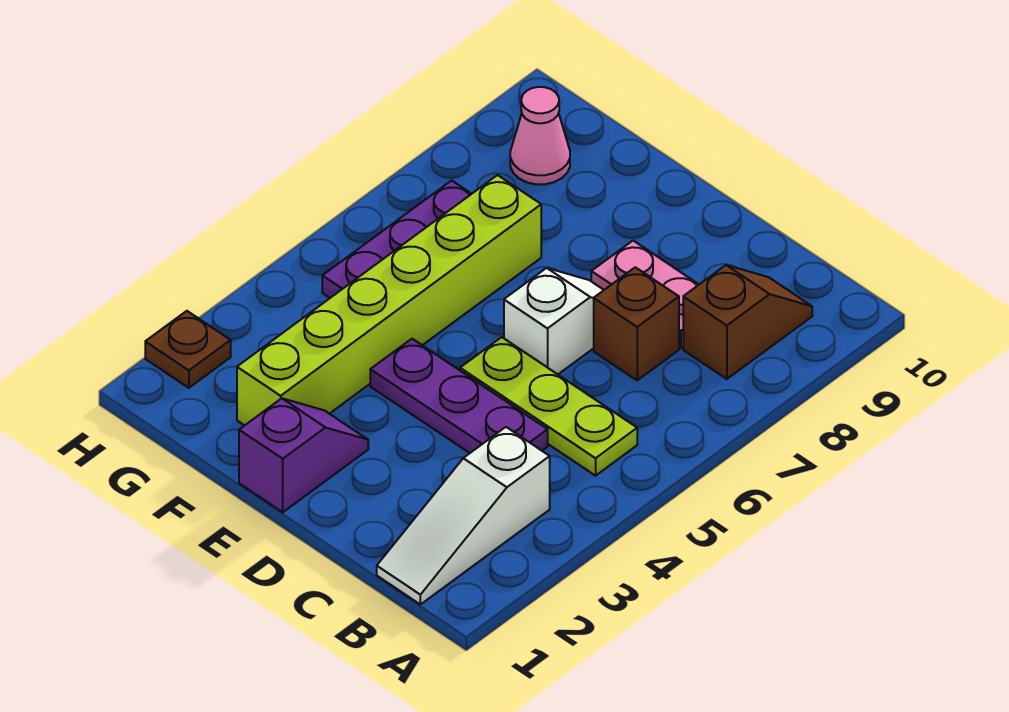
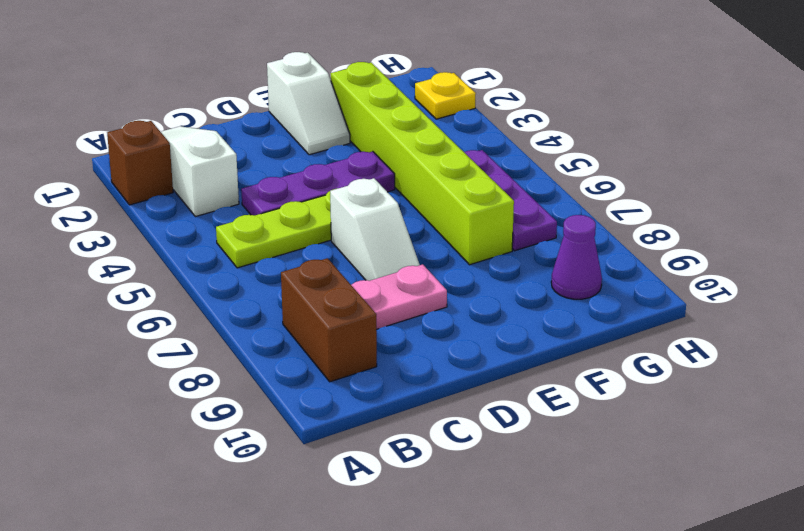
brown slope B8:B9 level 1 top 8 -> brown brick B8:B9 level 1
brown brick C7 level 1 -> brown brick A2 level 1
purple slope E1:E2 level 1 top 1 -> white slope E1:E2 level 1 top 1
pink cone G9 level 1 -> purple cone G9 level 1
brown plate H2 level 1 -> yellow plate H2 level 1

